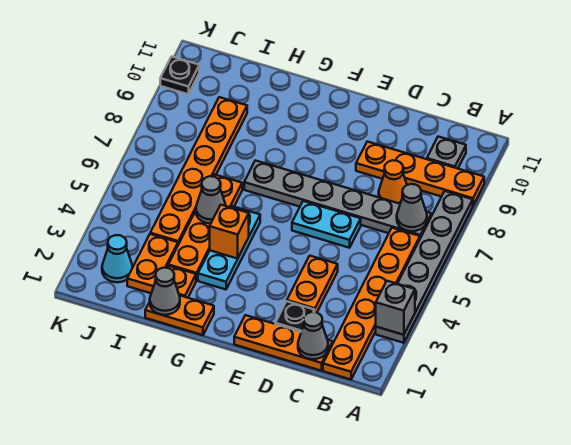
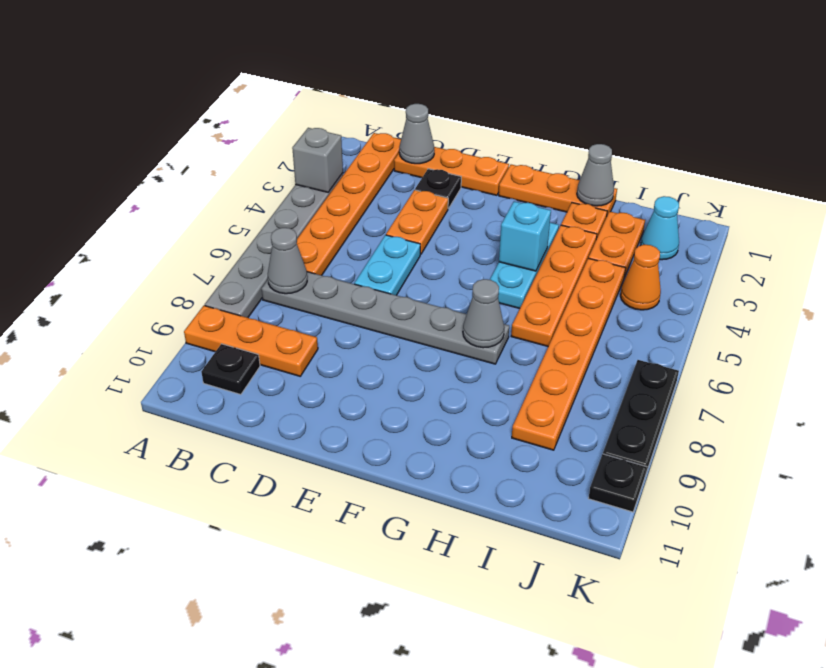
orange plate A9:D9 level 1 -> orange plate A9:C9 level 1
grey plate B10 level 1 -> black plate B10 level 1
orange cone C8 level 1 -> orange cone J4 level 1
cyan plate D6:E6 level 1 -> cyan plate D5:D6 level 1
orange plate G1:H1 level 1 -> orange plate F1:H1 level 1
orange brick G4 level 2 -> cyan brick G4 level 2
grey cone H5 level 2 -> grey cone G7 level 2
none -> black plate K7:K9 level 1

